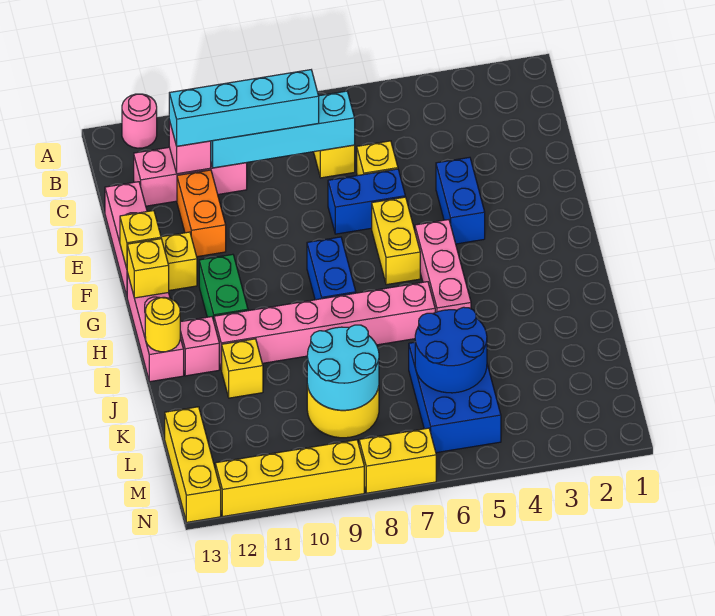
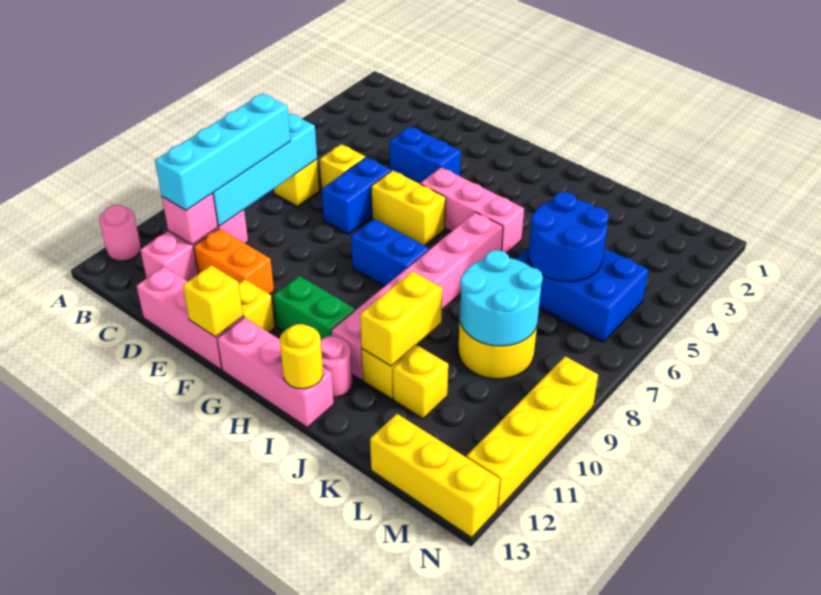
yellow brick G13 level 2 -> yellow brick K11 level 1
pink brick I12 level 1 -> pink round brick I12 level 1
yellow brick N7:N8 level 1 -> yellow brick J10:J11 level 2

